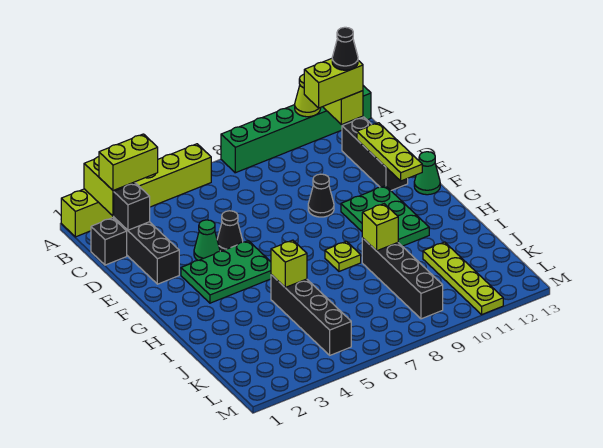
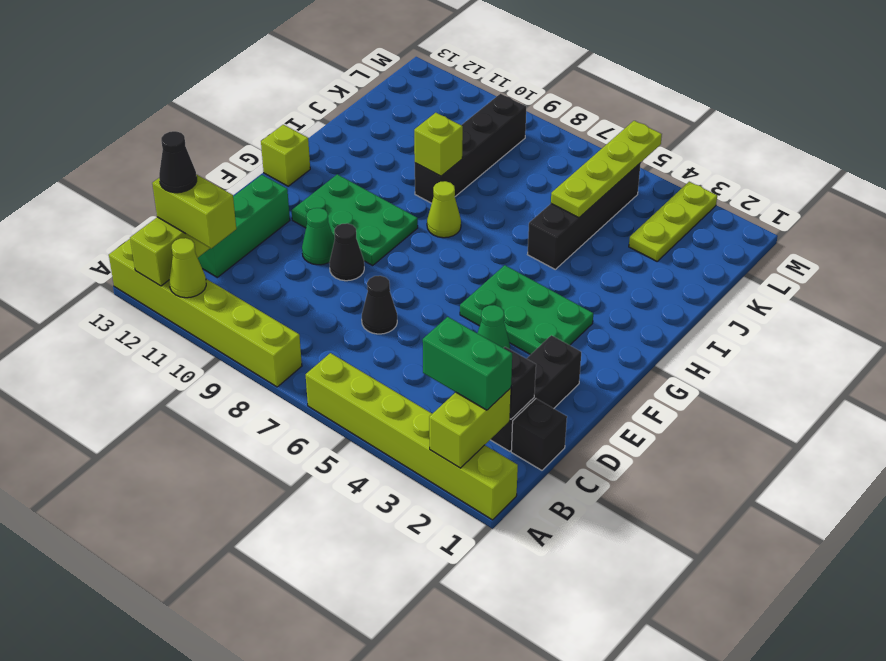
green brick A8:A13 level 1 -> lime brick A8:A13 level 1
lime brick B2:B3 level 3 -> green brick B2:B3 level 3
black brick C12:E12 level 1 -> green brick C12:E12 level 1
lime plate D12:F12 level 2 -> lime plate K3:M3 level 1
black cone E5 level 1 -> black cone D7 level 1
green plate F10:H11 level 1 -> green plate F9:G11 level 1
green cone F13 level 1 -> green cone E10 level 1
lime plate H8 level 1 -> lime cone H8 level 1
lime brick I5 level 2 -> lime brick G13 level 1
lime plate J11:M11 level 1 -> lime plate J5:M5 level 2

